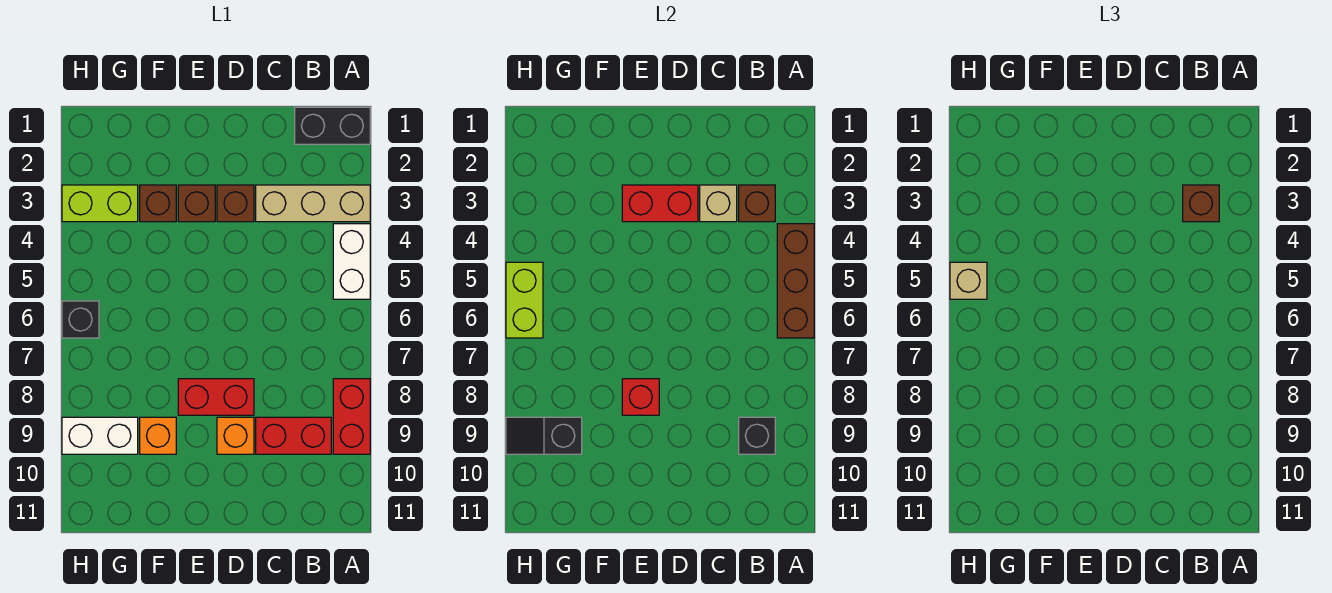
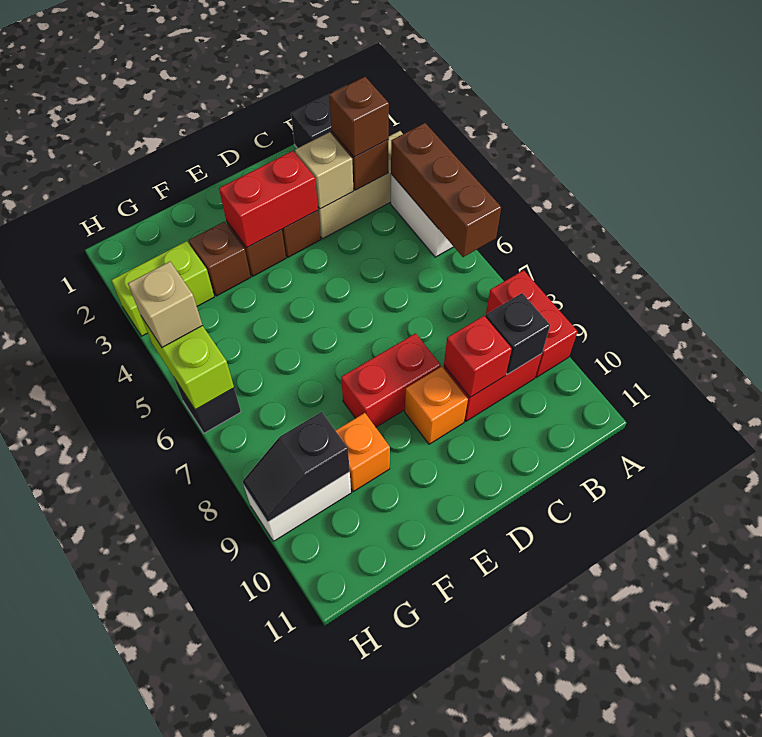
red brick E8 level 2 -> red brick C9 level 2

